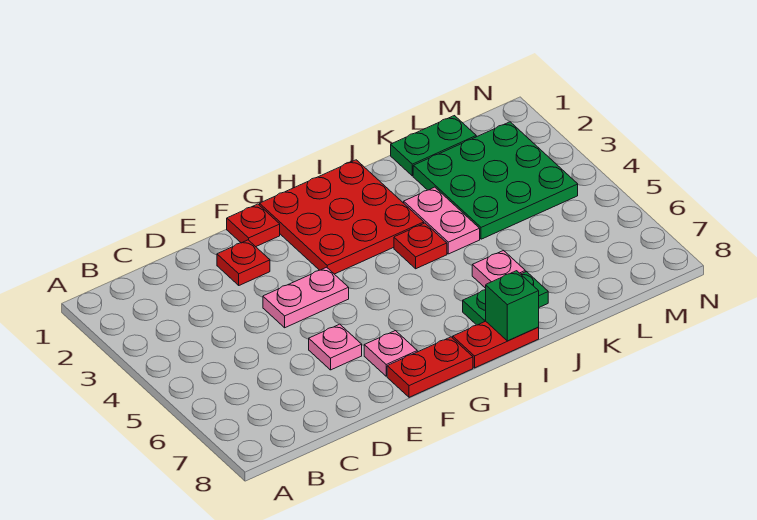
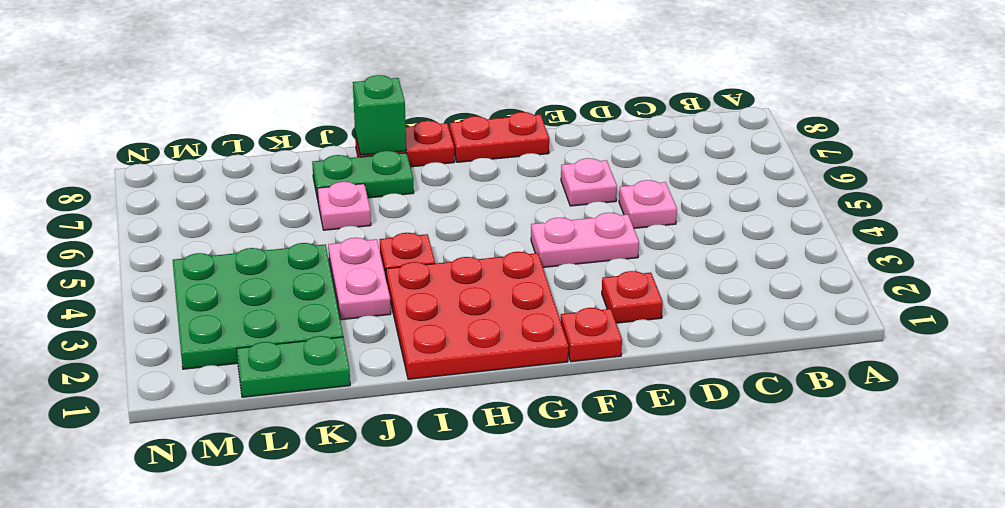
pink plate F7 level 1 -> pink plate D5 level 1

